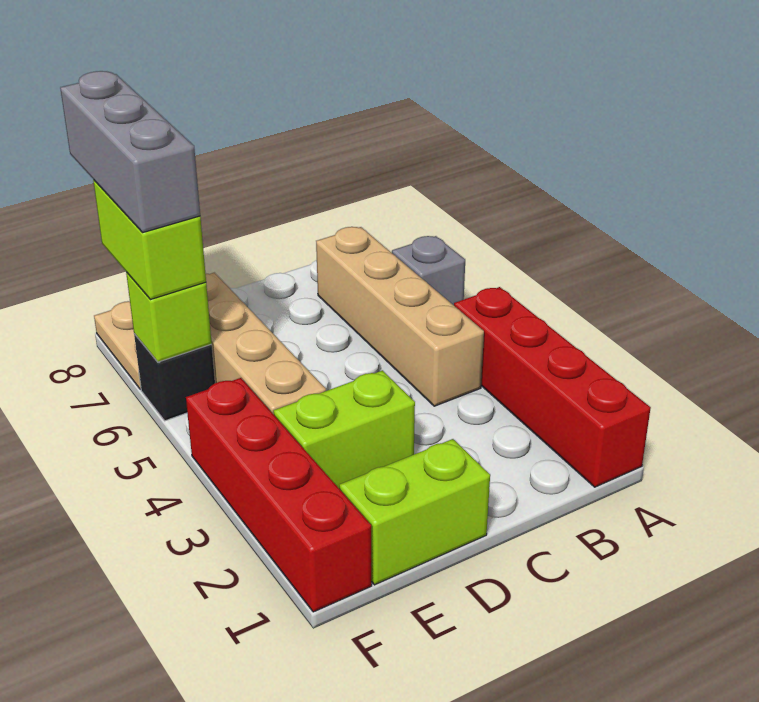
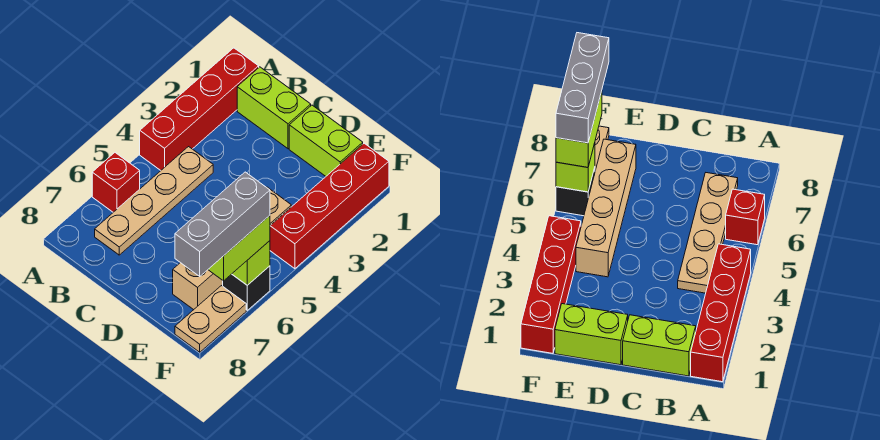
grey brick A6 level 1 -> red brick A6 level 1
tan brick B4:B7 level 1 -> tan plate B4:B7 level 1
lime brick D3:E3 level 1 -> lime brick B1:C1 level 1

